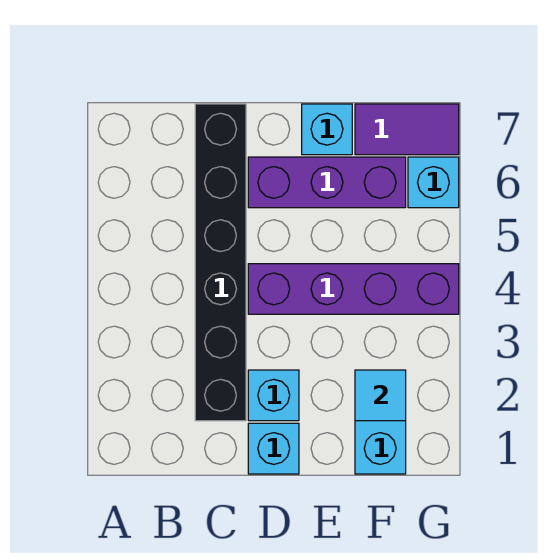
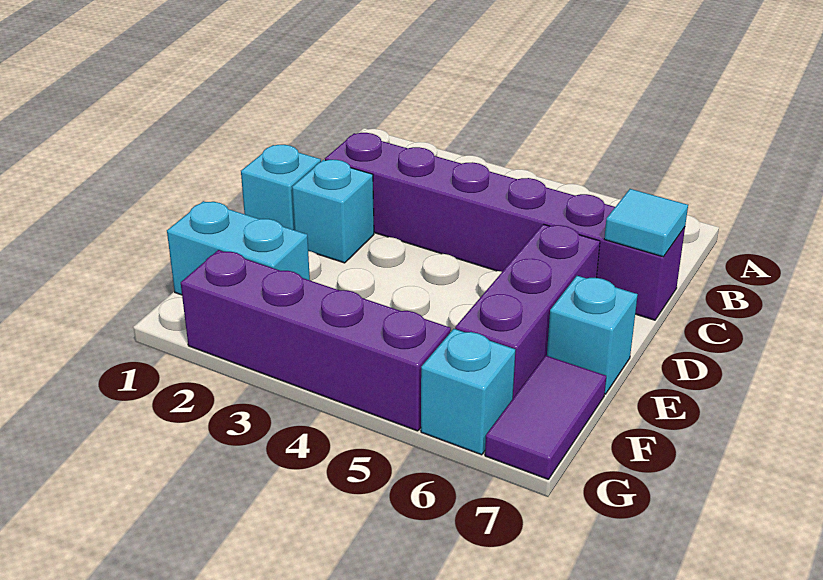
black brick C2:C7 level 1 -> purple brick C2:C7 level 1
purple brick D4:G4 level 1 -> purple brick G2:G5 level 1
cyan tile F2 level 2 -> cyan tile C7 level 2

